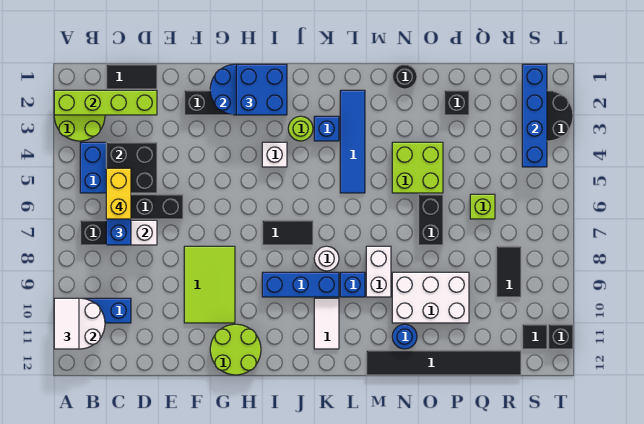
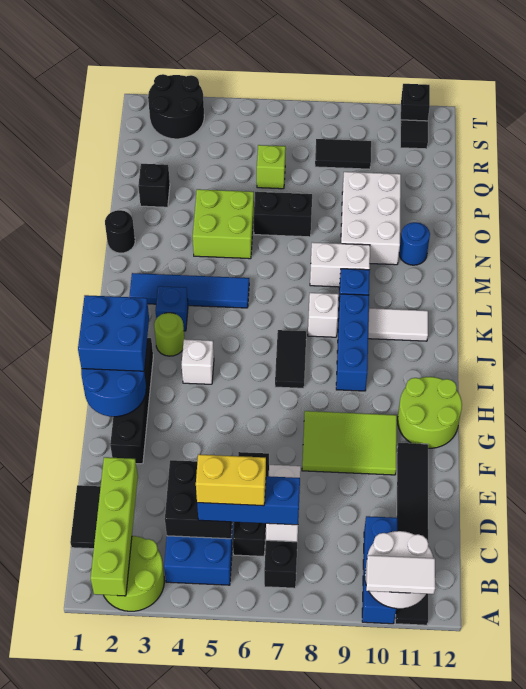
white round brick K8 level 1 -> white brick K8 level 1
black tile M12:R12 level 1 -> black tile A11:F11 level 1
blue brick S1:S4 level 2 -> none

